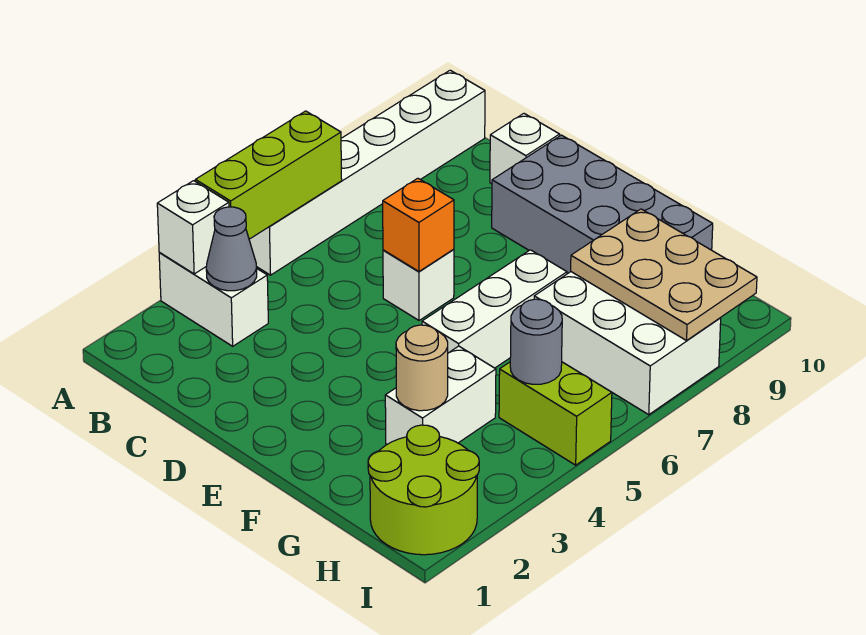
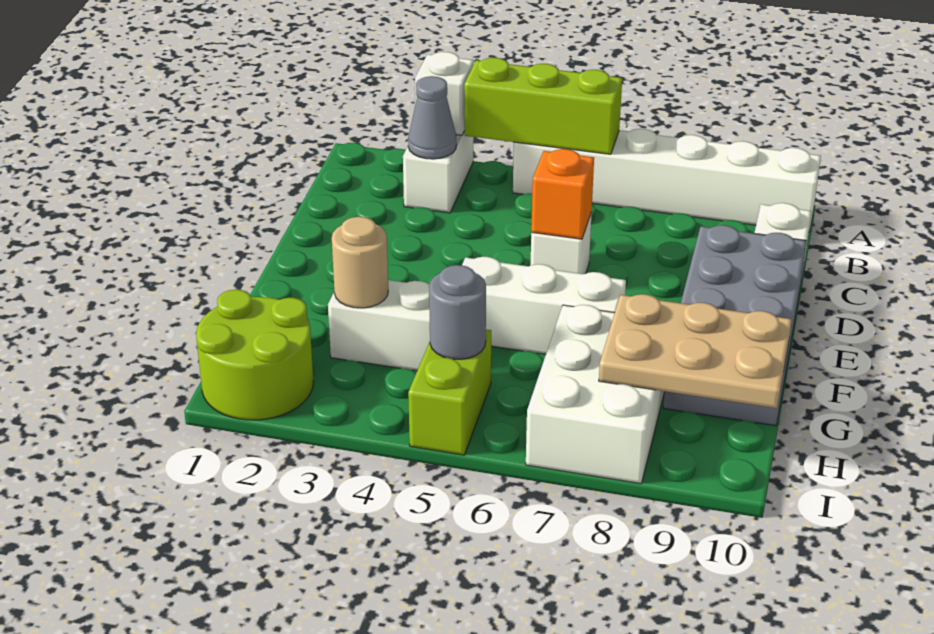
tan plate G8:I9 level 2 -> tan plate G8:H10 level 2

